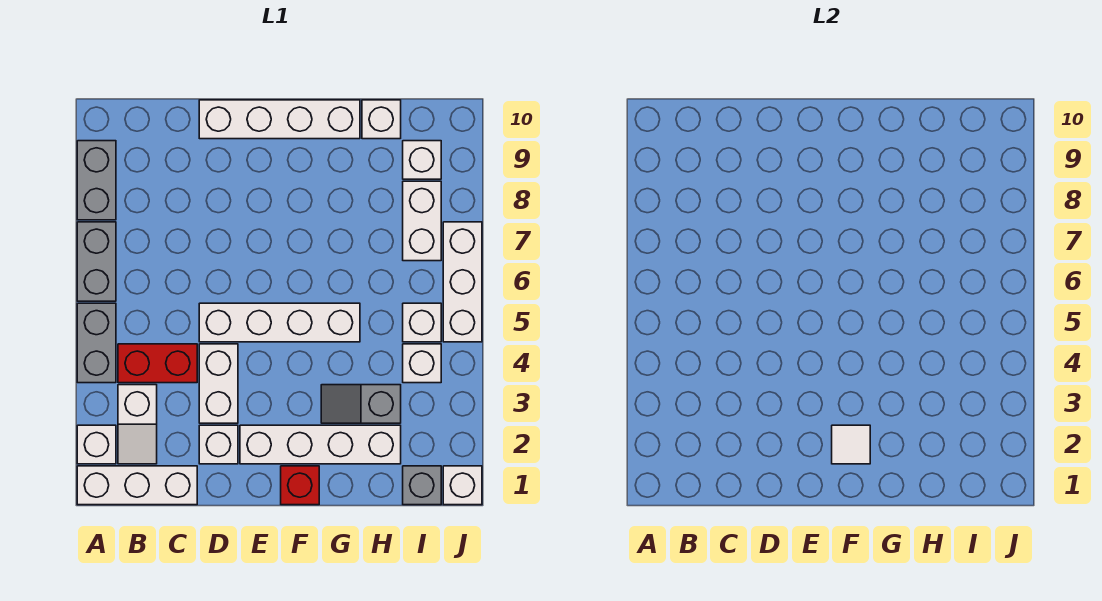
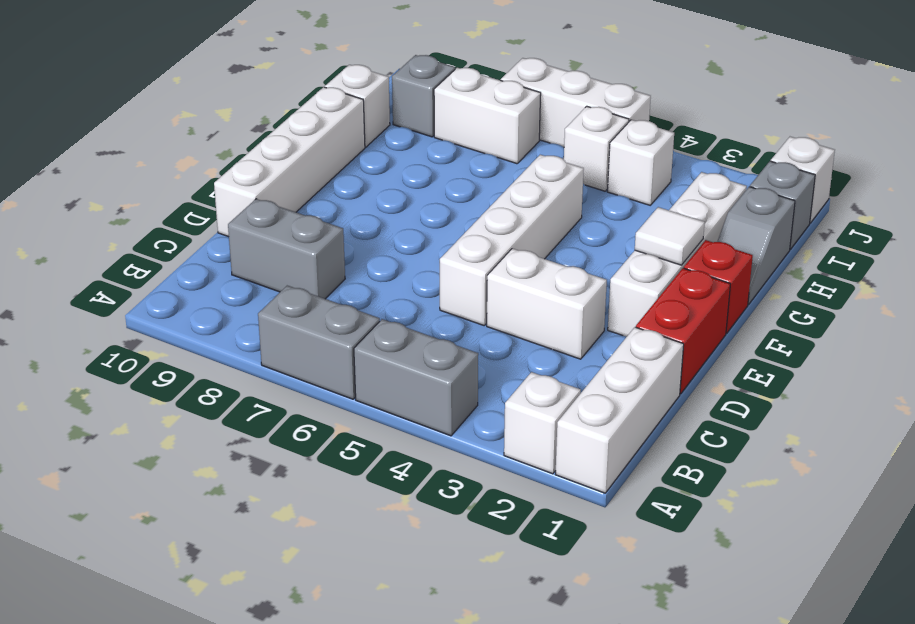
grey brick A8:A9 level 1 -> grey brick C8:C9 level 1
white slope B2:B3 level 1 top 3 -> none
red brick B4:C4 level 1 -> red brick D1:E1 level 1
white brick D2 level 1 -> none
grey slope G3:H3 level 1 top H -> grey slope G1:H1 level 1 top H
white brick I9 level 1 -> grey brick I9 level 1

